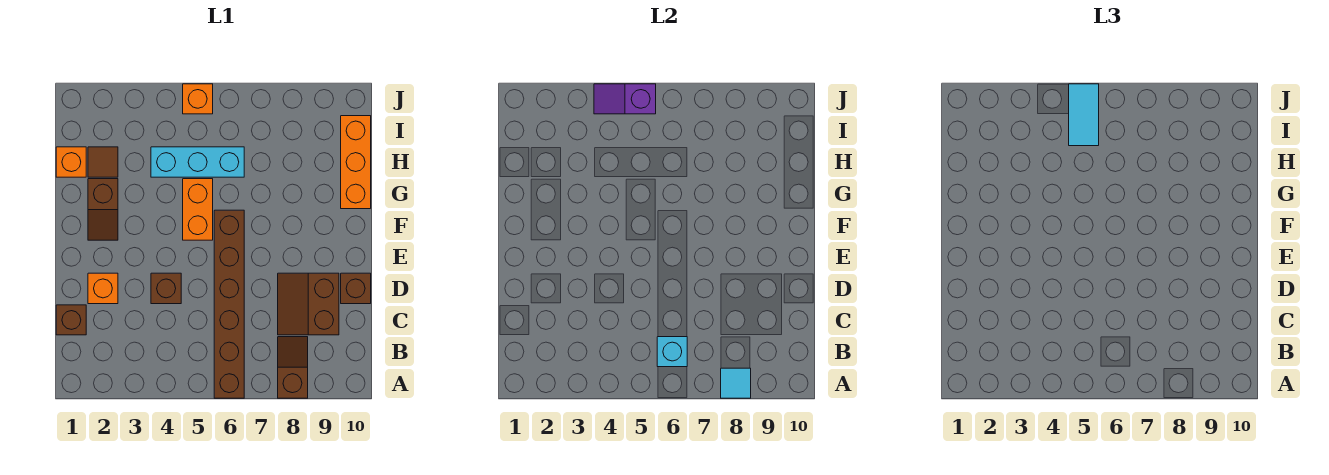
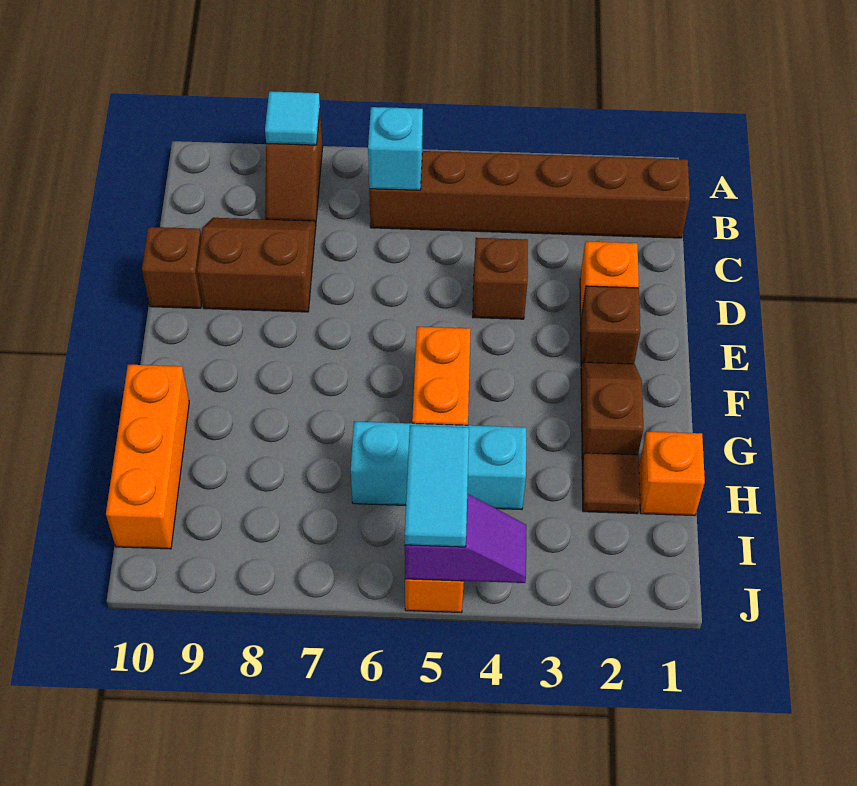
brown brick A6:F6 level 1 -> brown brick B1:B6 level 1
brown brick C1 level 1 -> brown brick E2 level 1
brown slope C8:D9 level 1 top 9 -> brown slope C8:D9 level 1 top D

